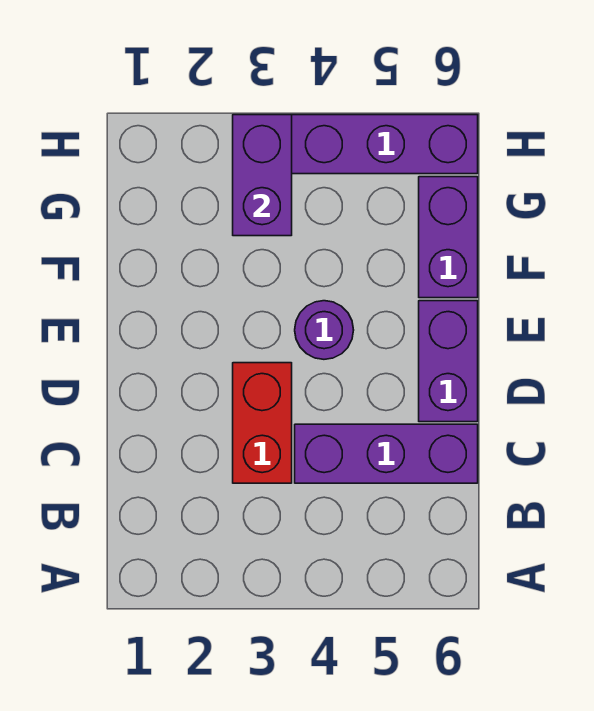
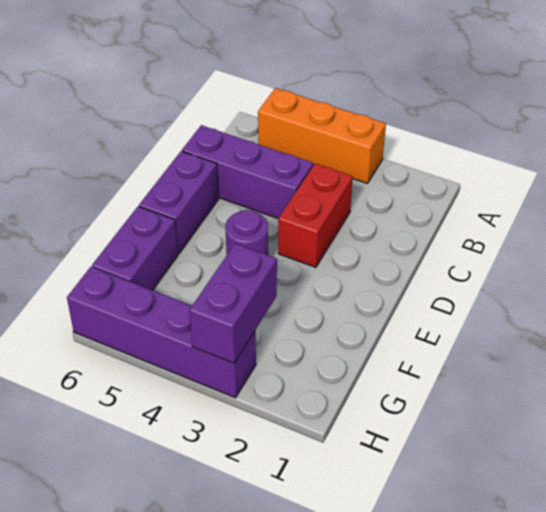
none -> orange brick A3:A5 level 1

